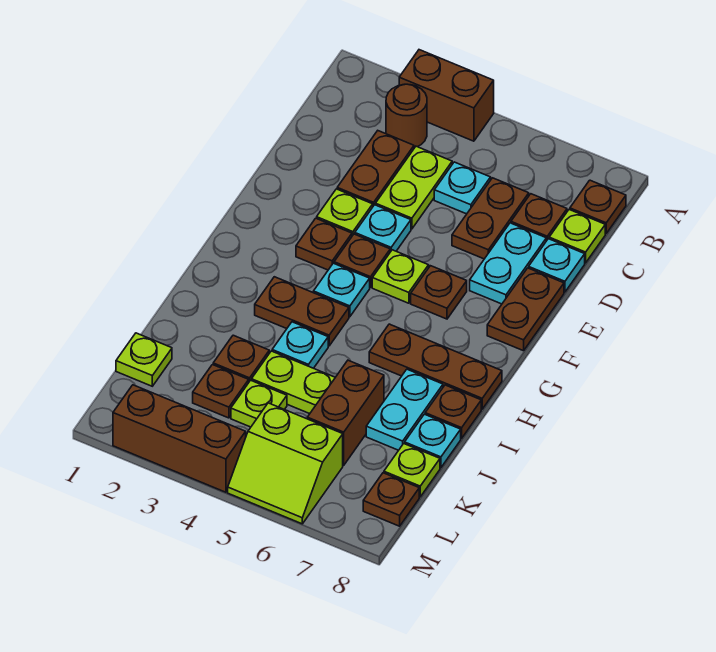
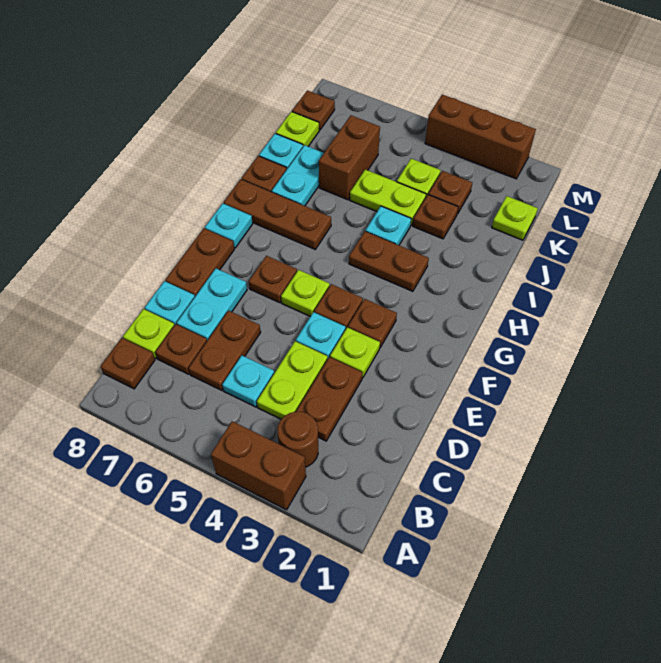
cyan plate G4 level 1 -> cyan plate G8 level 1
lime slope L5:M6 level 1 top L -> none

